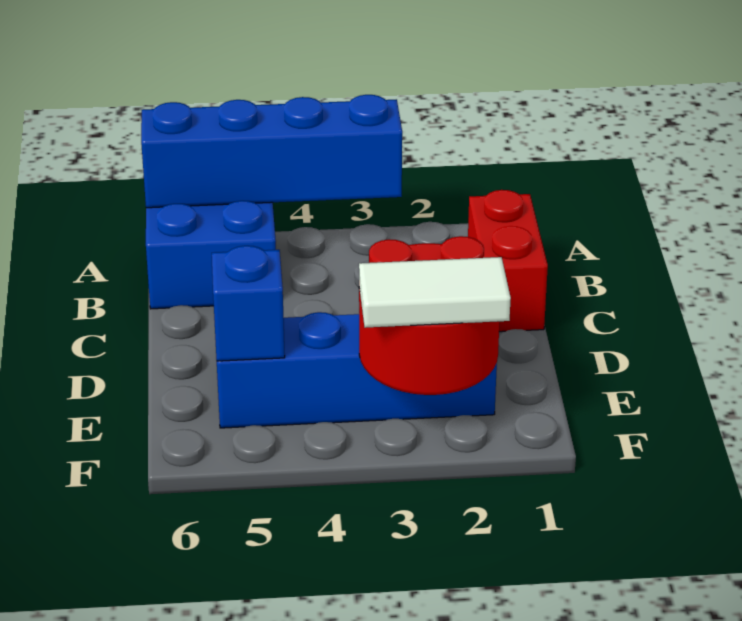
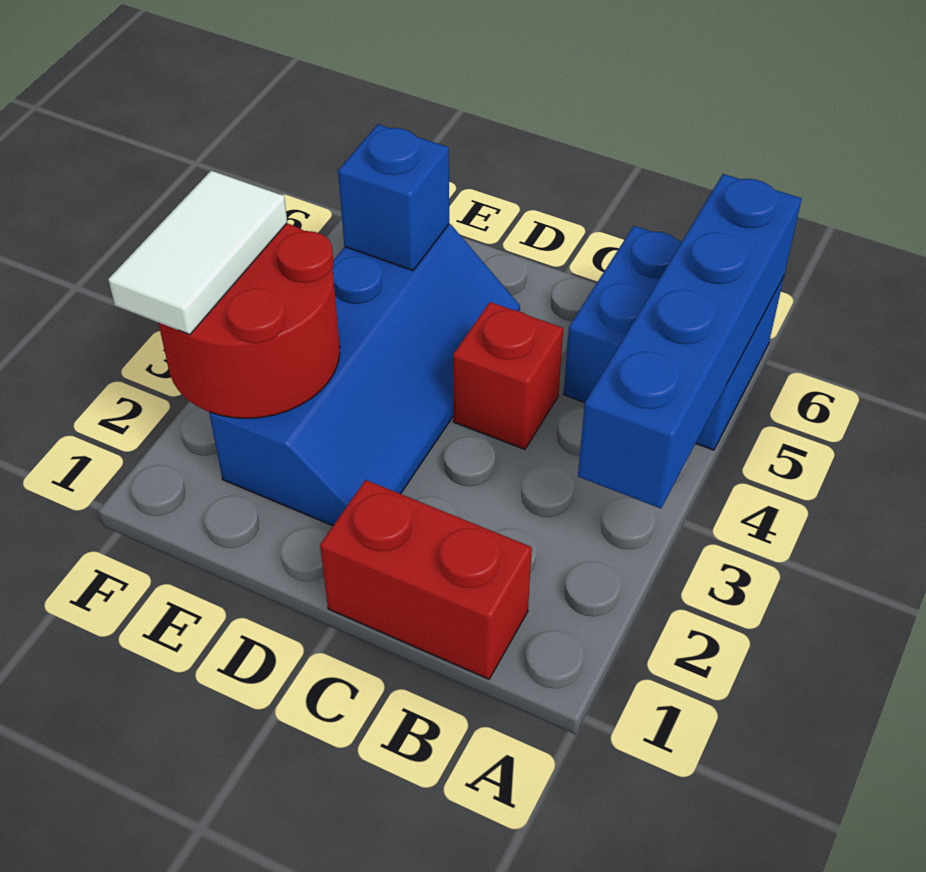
none -> red brick C4 level 1

